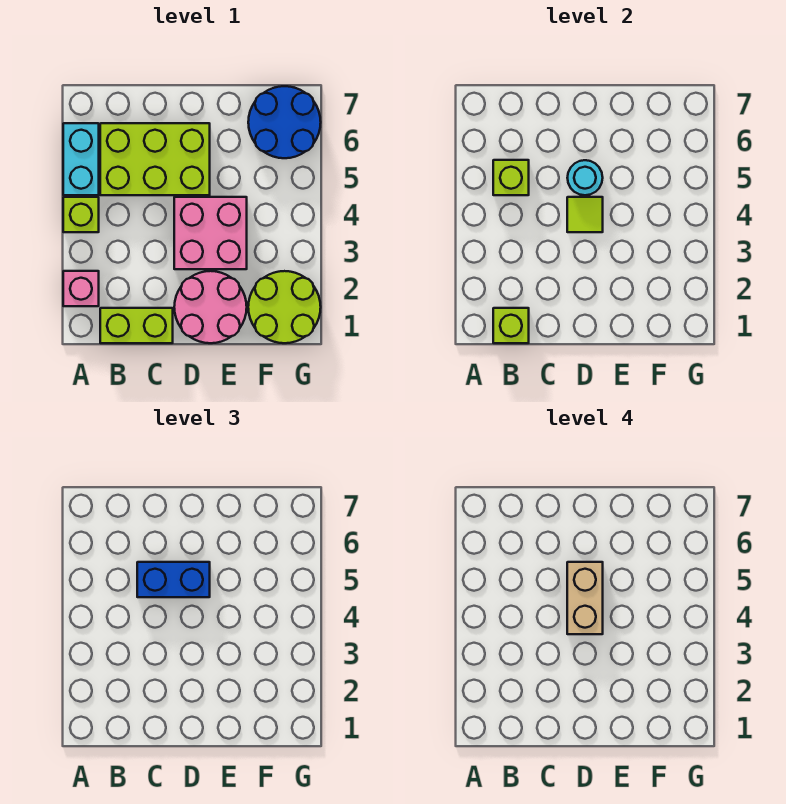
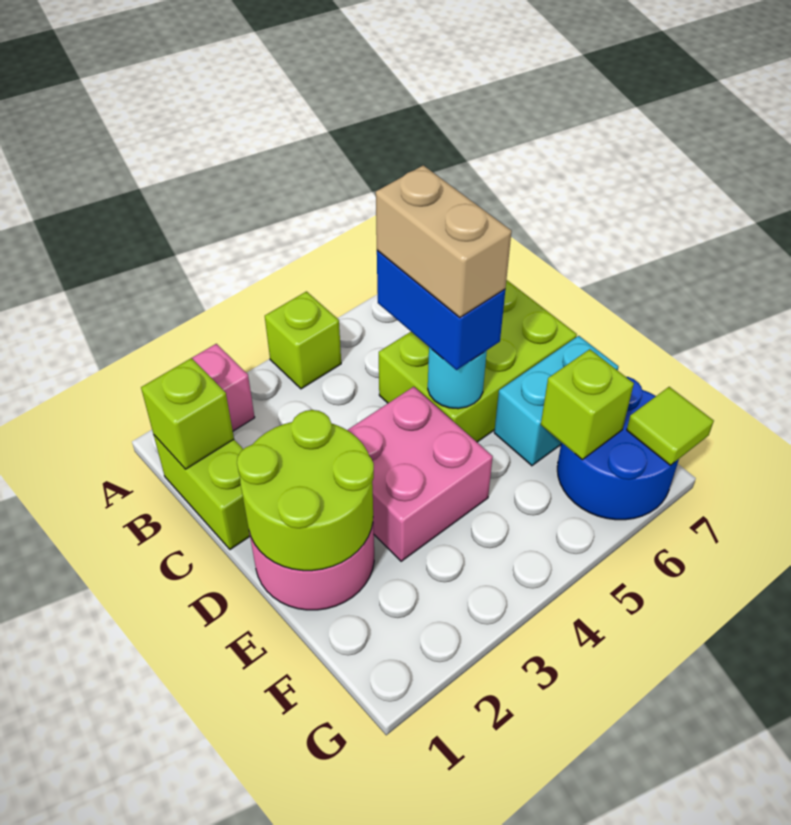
cyan brick A5:A6 level 1 -> cyan brick E6:E7 level 1
lime brick B5:D6 level 1 -> lime brick C5:D7 level 1
lime brick B5 level 2 -> lime brick F6 level 2
lime tile D4 level 2 -> lime tile G7 level 2
tan brick D4:D5 level 4 -> tan brick C5:D5 level 4
lime round brick F1:G2 level 1 -> lime round brick D1:E2 level 2

